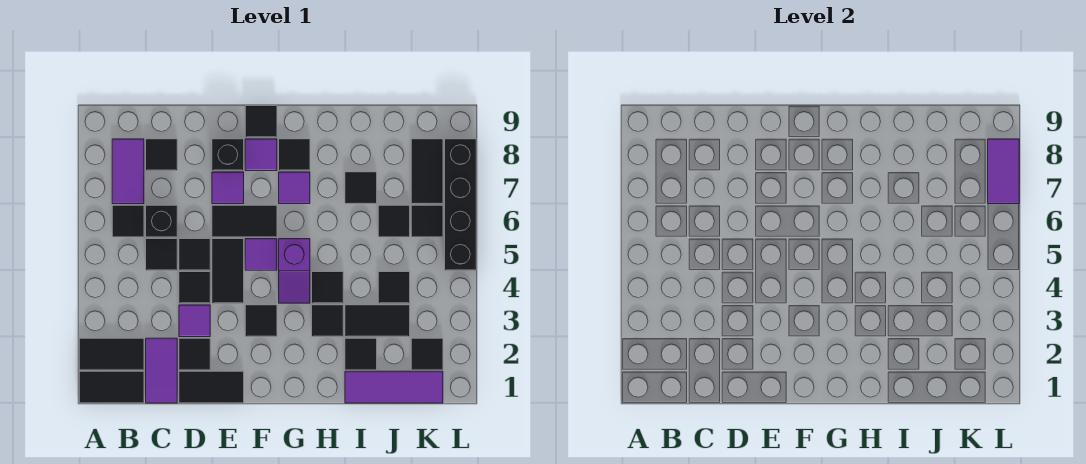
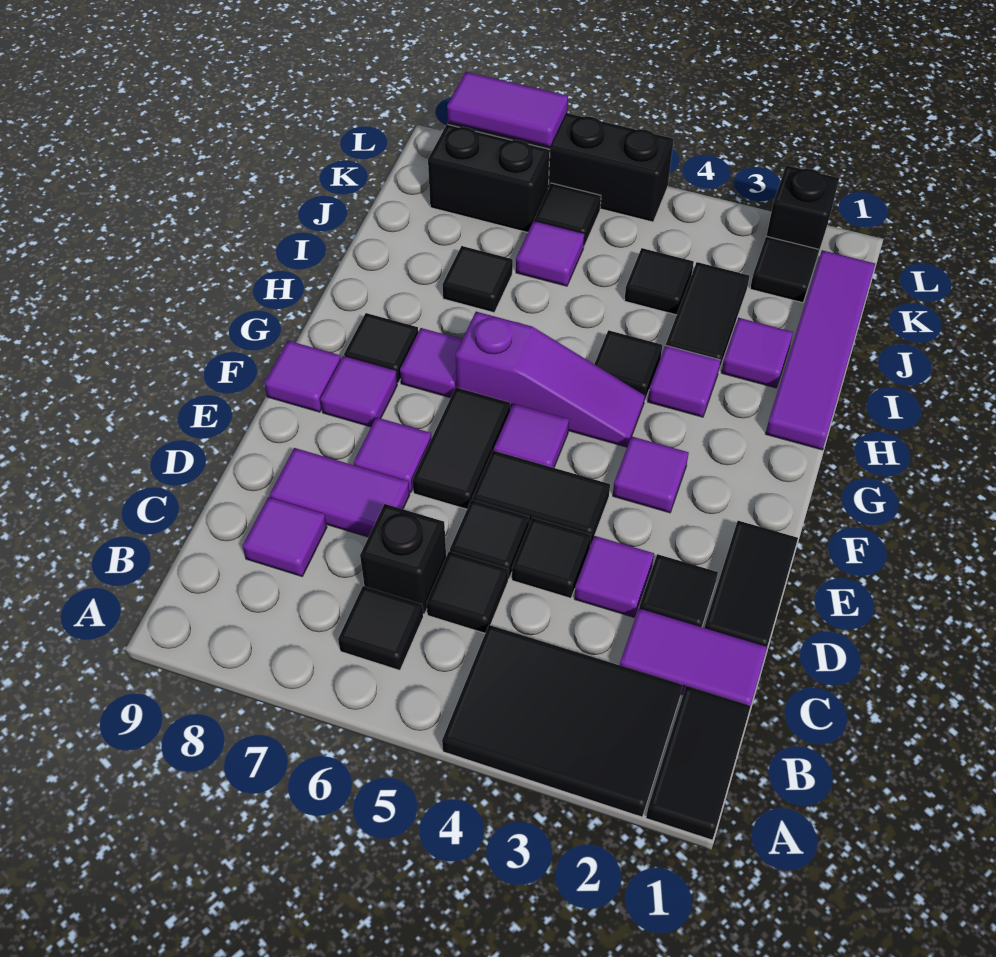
black tile A2:B2 level 1 -> black tile A2:B4 level 1
purple tile B7:B8 level 1 -> purple tile D7:D8 level 1
black tile C8 level 1 -> purple tile C8 level 1
black brick E8 level 1 -> black brick L2 level 1
black tile F3 level 1 -> purple tile F3 level 1
black tile F9 level 1 -> purple tile F9 level 1
purple slope G4:G5 level 1 top 5 -> purple slope G4:G6 level 1 top 6
black tile H3 level 1 -> purple tile H3 level 1
purple tile I1:K1 level 1 -> purple tile H1:K1 level 1
black tile I2 level 1 -> purple tile I2 level 1
black tile J6 level 1 -> purple tile J6 level 1
black tile K7:K8 level 1 -> black brick K7:K8 level 1

